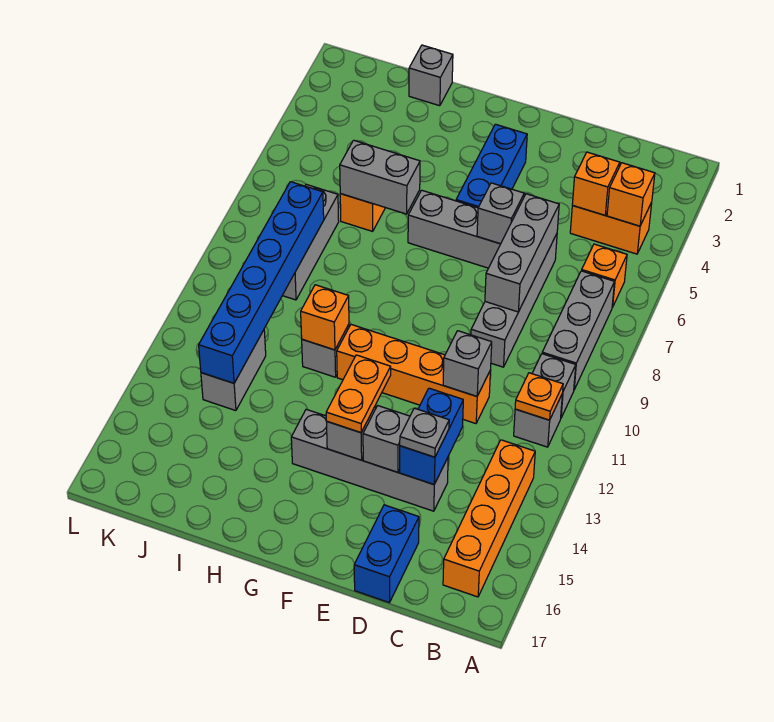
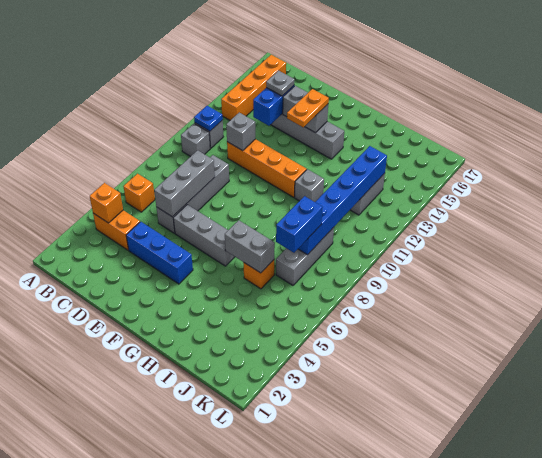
grey brick B7:B9 level 1 -> none
orange plate B11 level 2 -> blue plate B11 level 2
orange brick C4 level 2 -> none
blue brick D16:D17 level 1 -> blue brick J7:J8 level 3
grey brick E6 level 2 -> none
blue brick F3:F5 level 1 -> blue brick D4:F4 level 1
orange brick H11 level 2 -> none
grey brick I1 level 1 -> none

